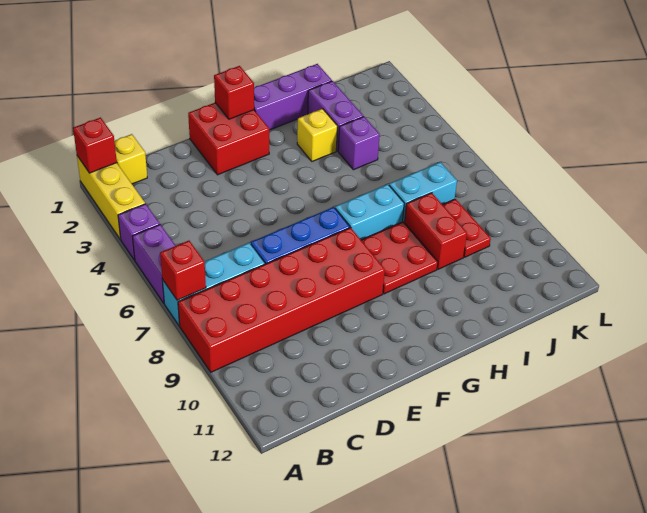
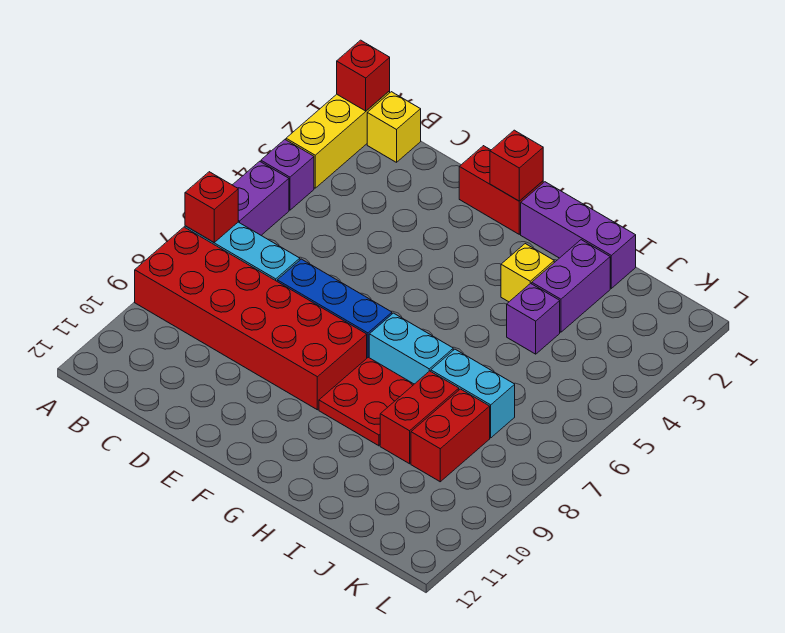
red brick E1:F2 level 1 -> red brick E1:F1 level 1
red plate J8:J9 level 1 -> red brick J8:J9 level 1

